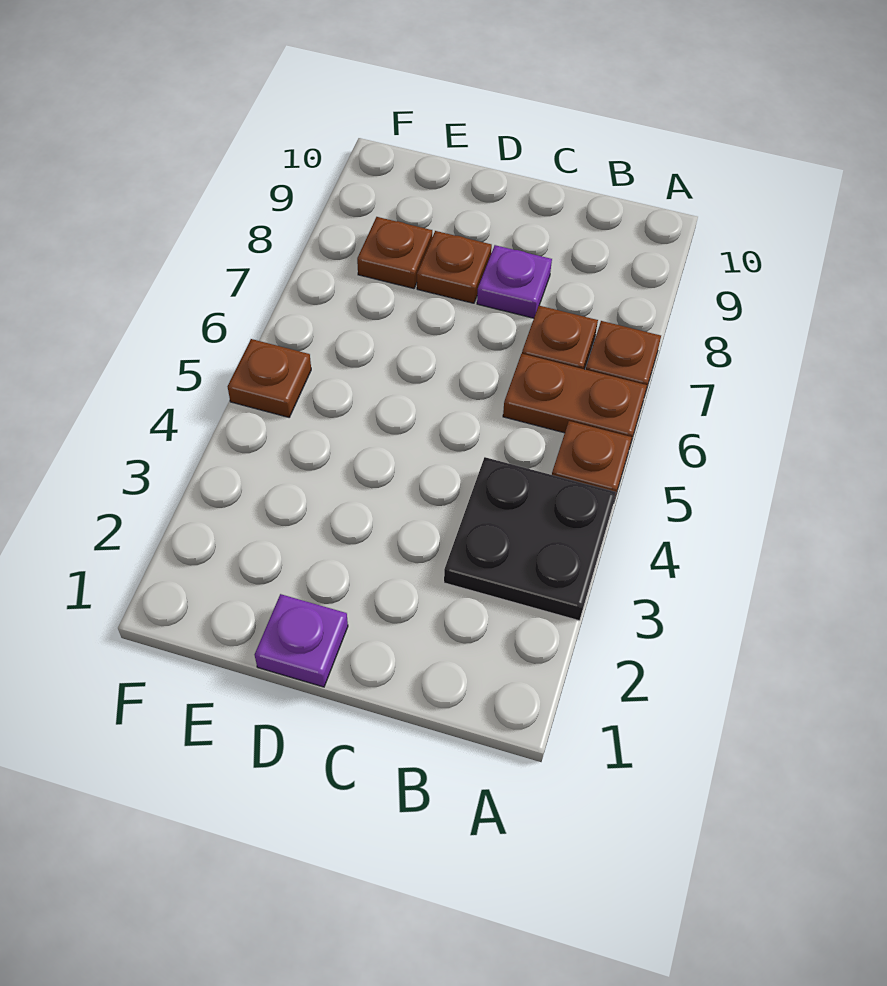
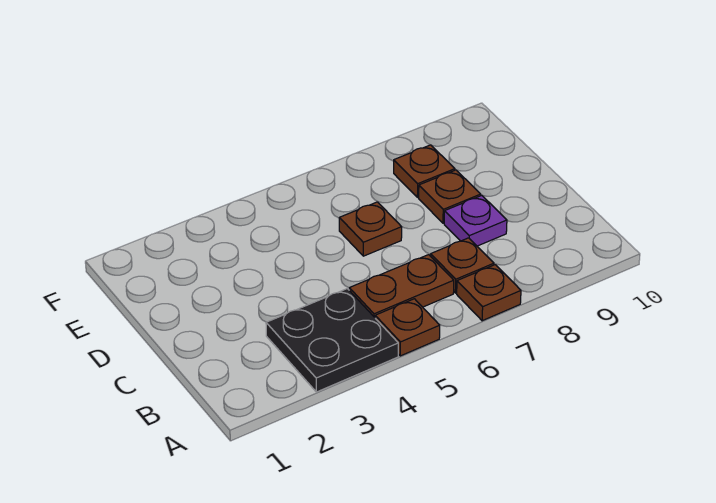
brown plate A6:B6 level 1 -> brown plate B5:B6 level 1
purple plate D1 level 1 -> none
brown plate F5 level 1 -> brown plate D6 level 1

